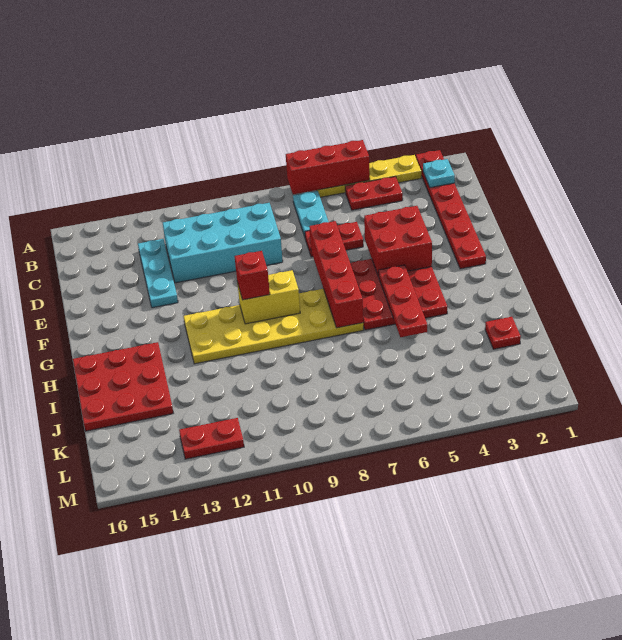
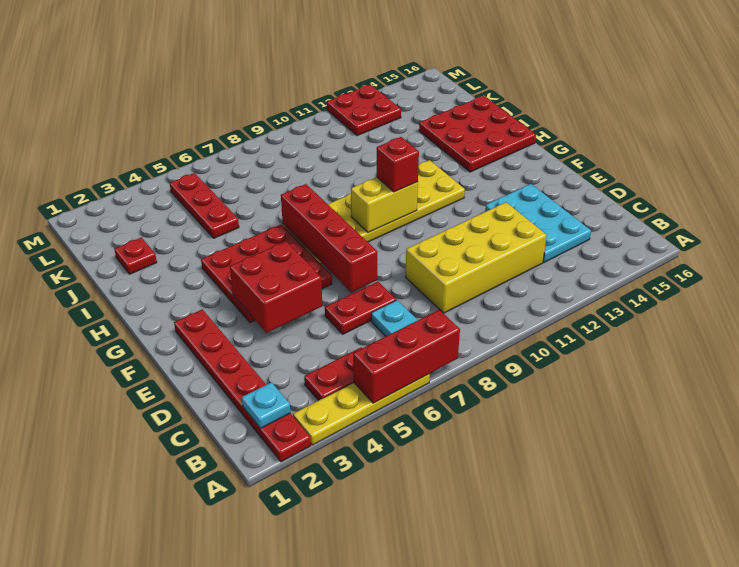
cyan brick C9:D12 level 1 -> yellow brick C9:D12 level 1
cyan plate C13:E13 level 1 -> cyan plate C13:E14 level 1
red plate G5:I5 level 2 -> red plate J5:L5 level 1
red plate L12:L13 level 1 -> red plate L12:M13 level 1

